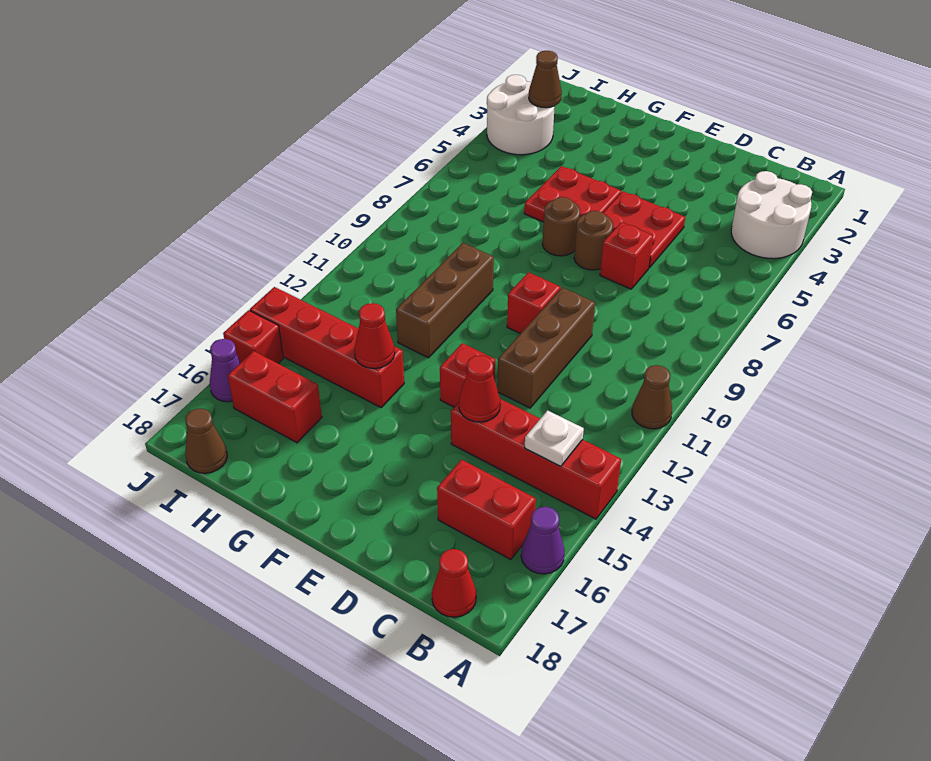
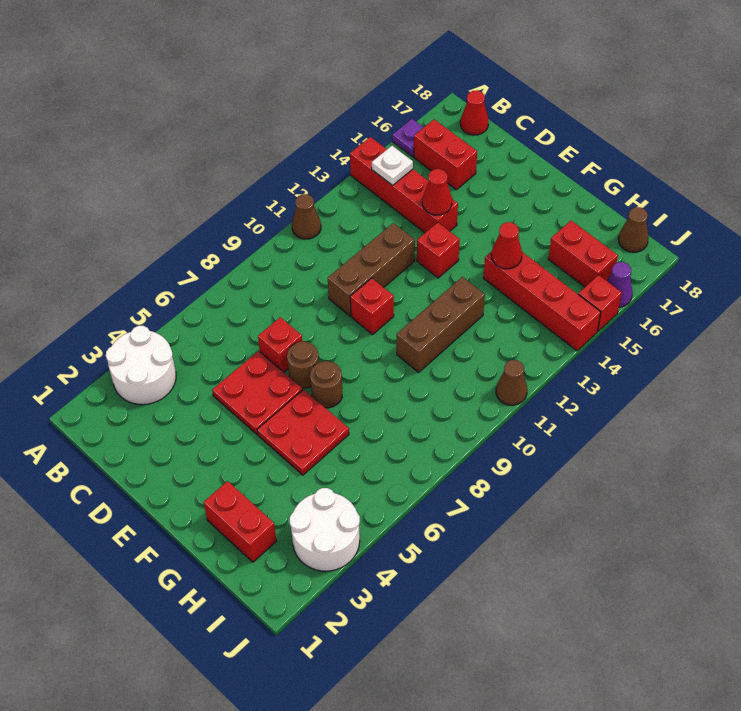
purple cone A16 level 1 -> purple plate A16 level 1
none -> red brick G2:H2 level 1
brown cone I3 level 2 -> brown cone J11 level 1

